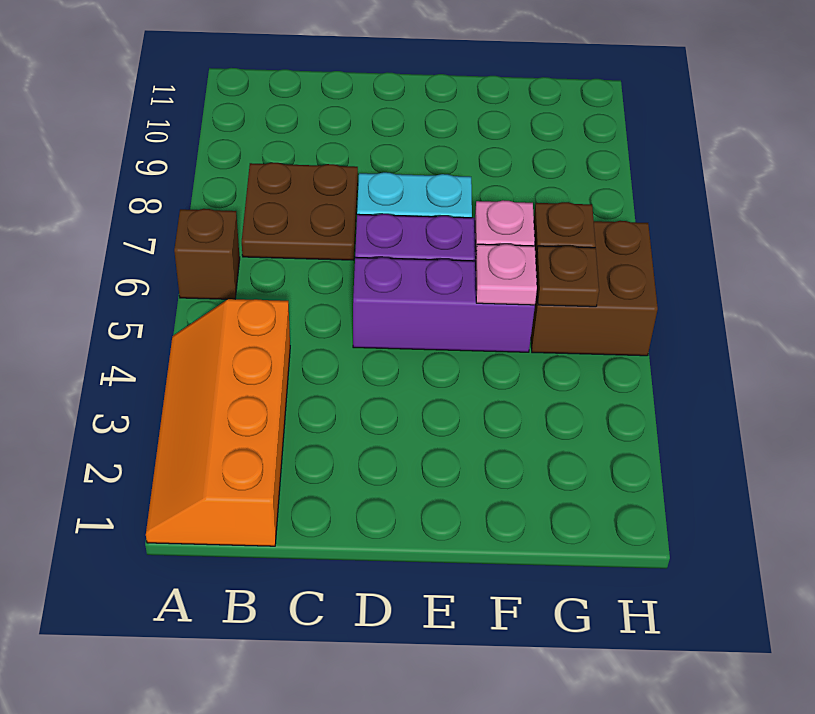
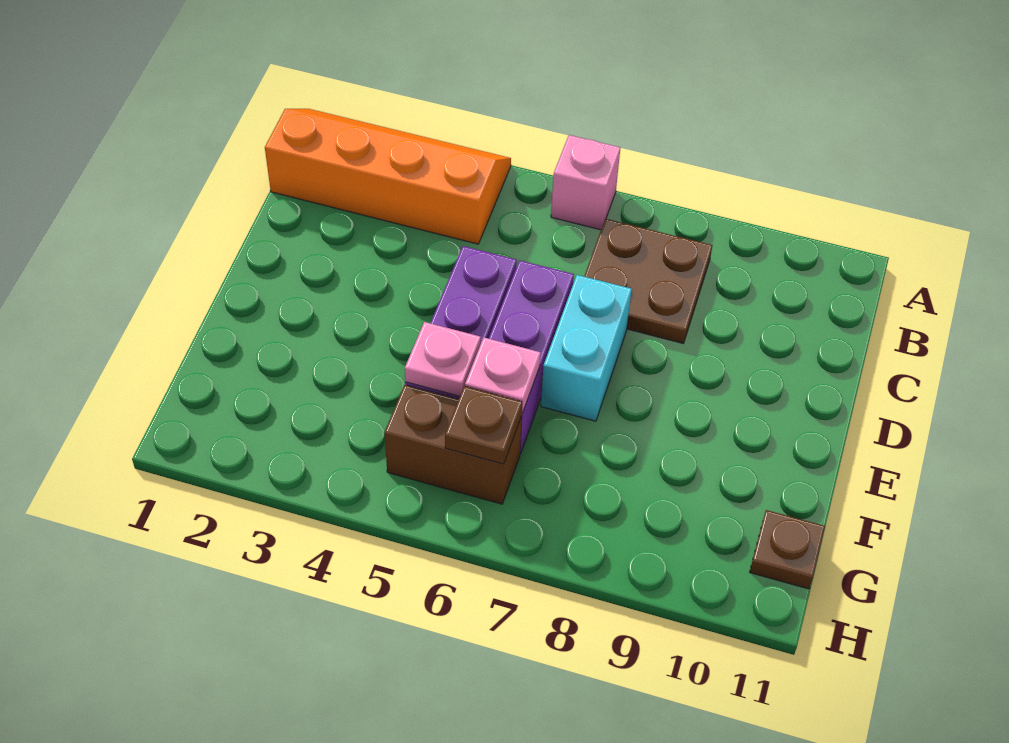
brown brick A6 level 1 -> pink brick A6 level 1
brown brick G5:H6 level 1 -> brown brick G5:G6 level 1
brown plate G5 level 2 -> brown plate G11 level 1

